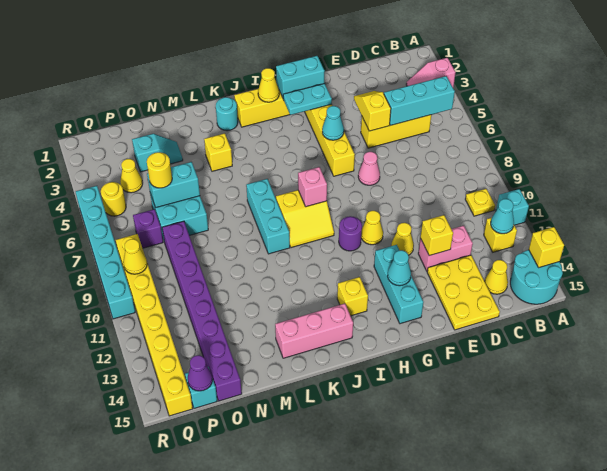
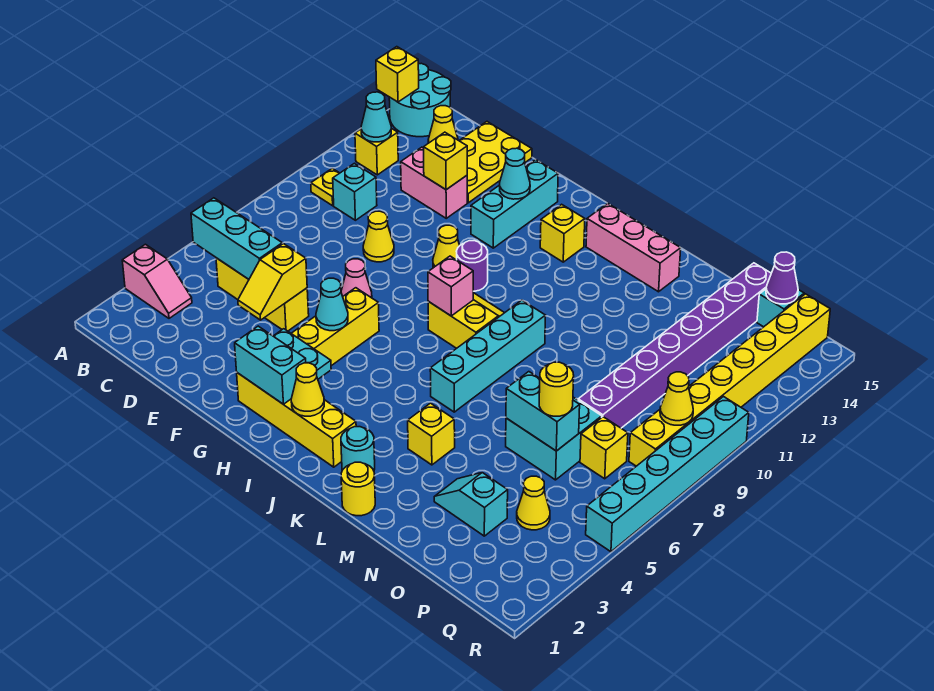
cyan brick A11 level 1 -> cyan brick C10 level 1
yellow cone F11 level 1 -> yellow cone E9 level 1
cyan brick K7:K9 level 1 -> cyan brick K6:K9 level 1
purple brick P7 level 1 -> yellow brick P7 level 1
yellow round brick Q5 level 1 -> yellow round brick L1 level 1

